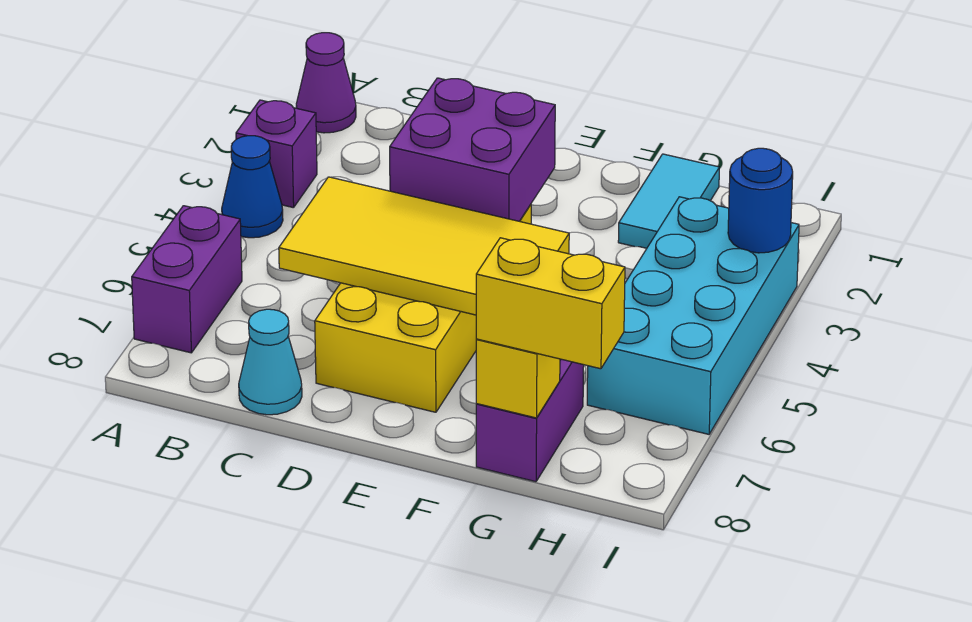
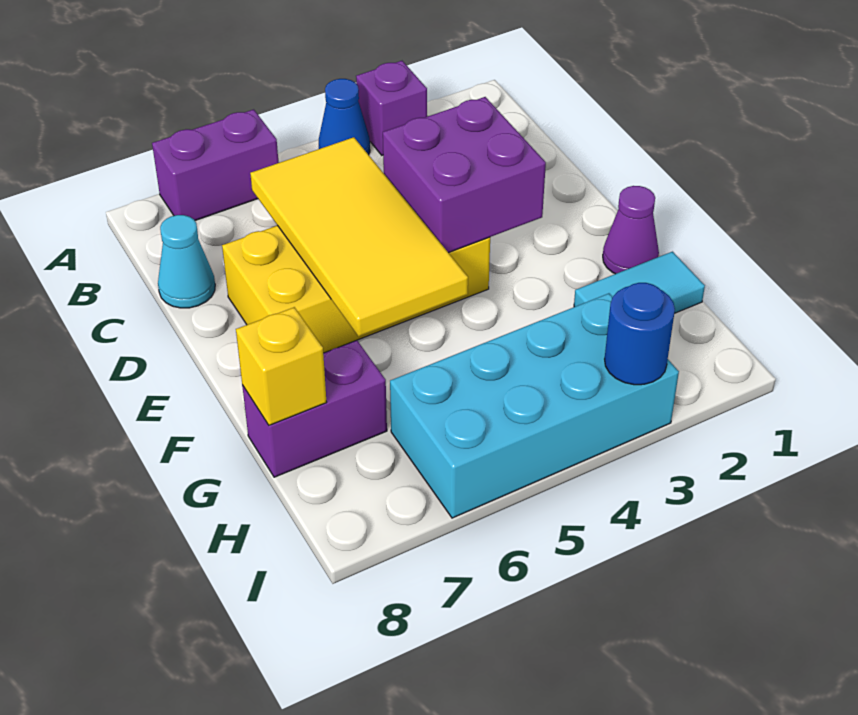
purple cone A1 level 1 -> purple cone F1 level 1
yellow brick G8:H8 level 3 -> none

